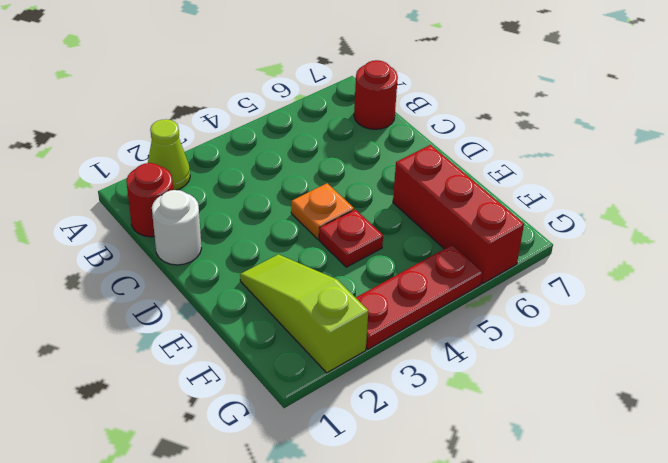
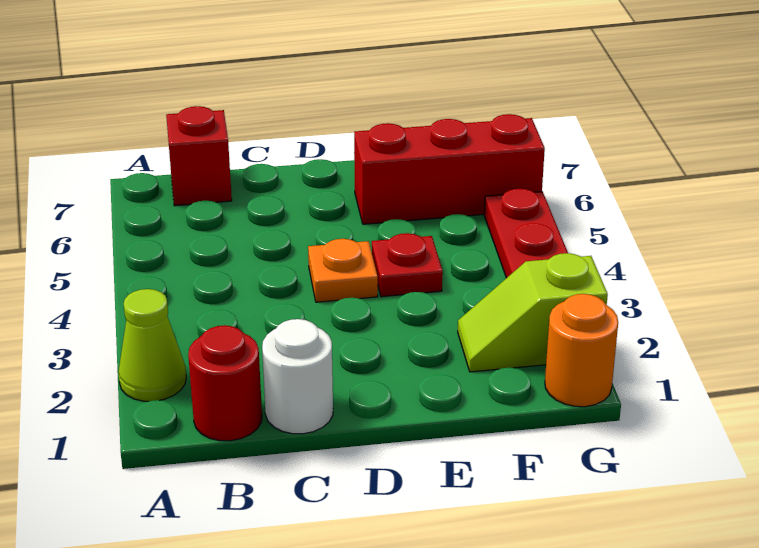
red round brick B7 level 1 -> red brick B7 level 1
lime slope E2:G2 level 1 top G -> lime slope F2:G2 level 1 top G
none -> orange round brick G1 level 1

